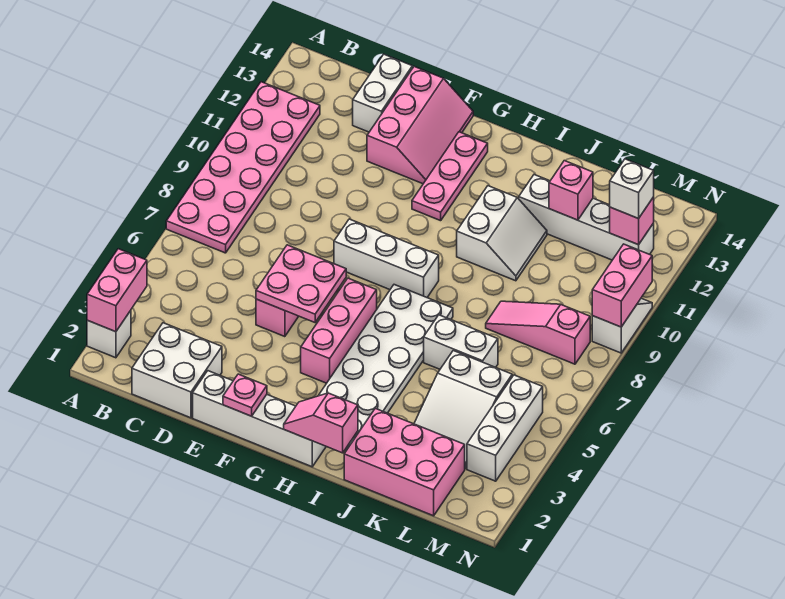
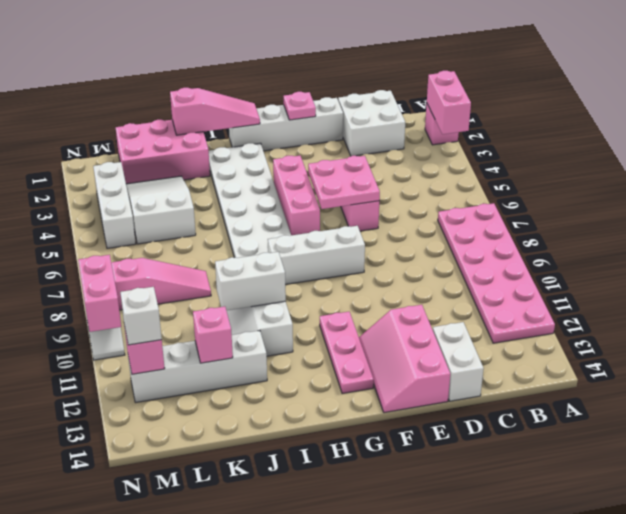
white brick A2 level 1 -> pink brick A2 level 1
pink slope H1:I1 level 2 top I -> pink slope H1:J1 level 2 top J
white brick J6:K6 level 1 -> white brick I10:J10 level 2

